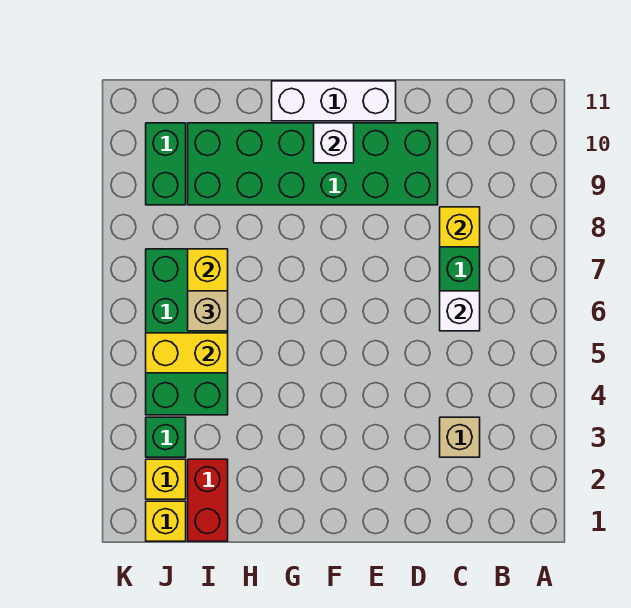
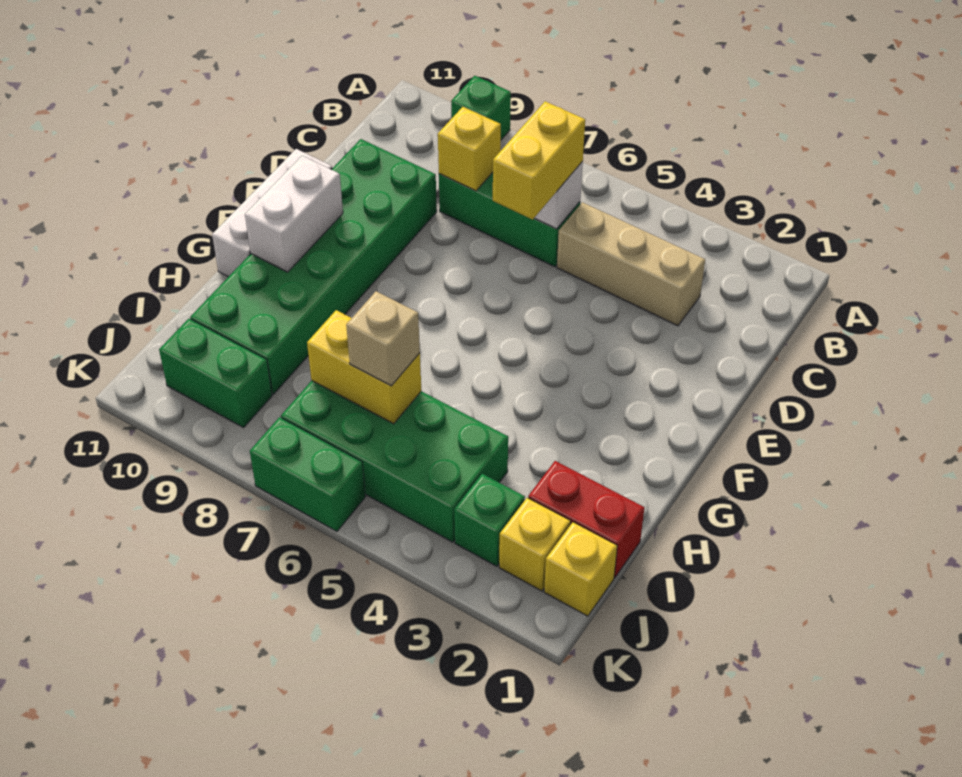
none -> green brick A9 level 1
tan brick C3 level 1 -> tan brick C3:C5 level 1
white brick F10 level 2 -> white brick F10:G10 level 2
yellow brick I5:J5 level 2 -> yellow brick C6:D6 level 3
none -> green brick K6:K7 level 1

